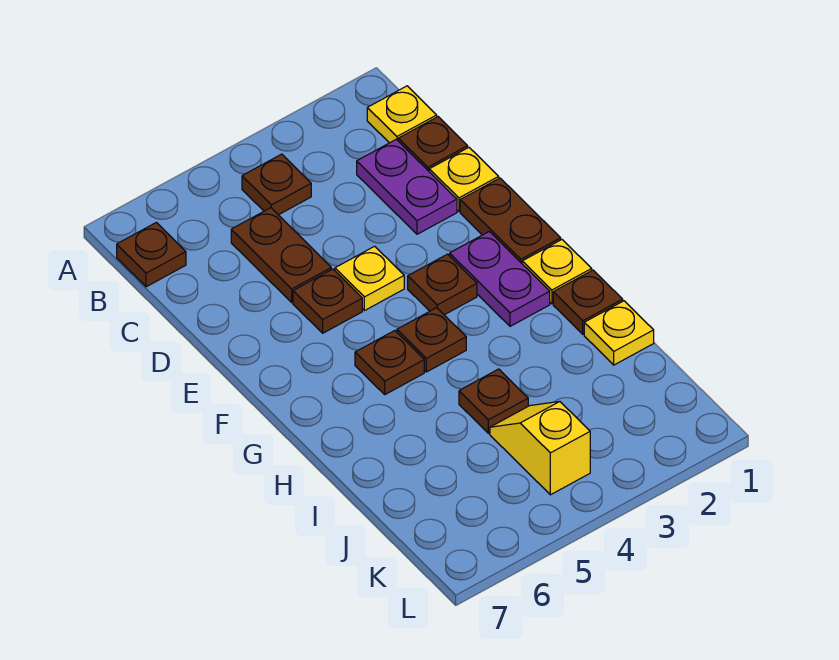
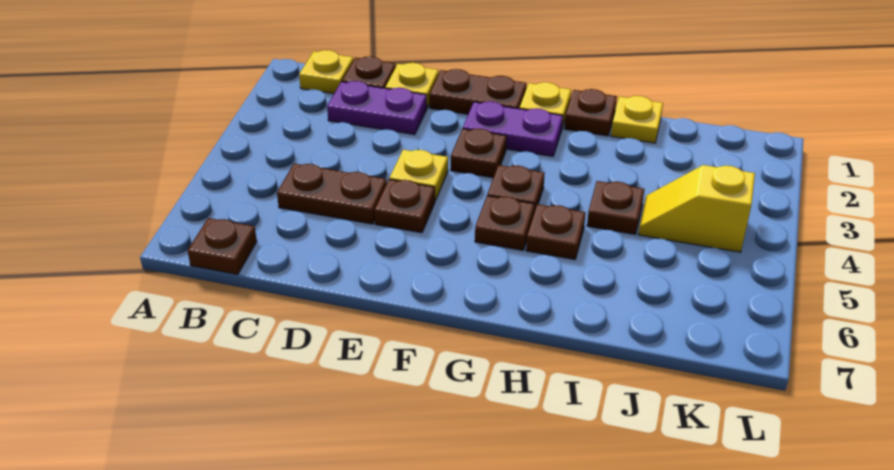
brown plate B4 level 1 -> brown plate H5 level 1

